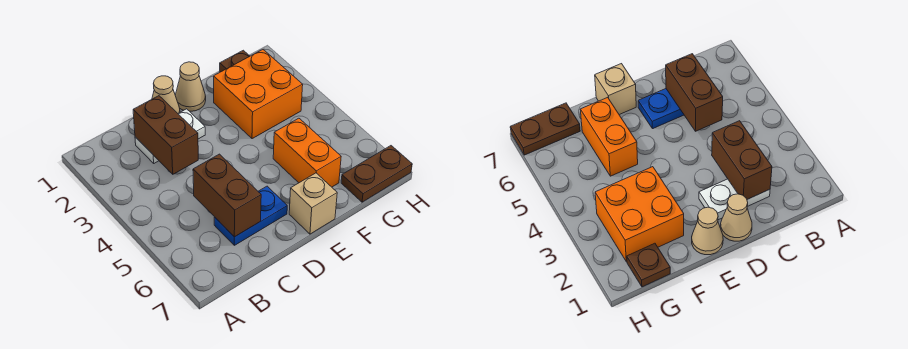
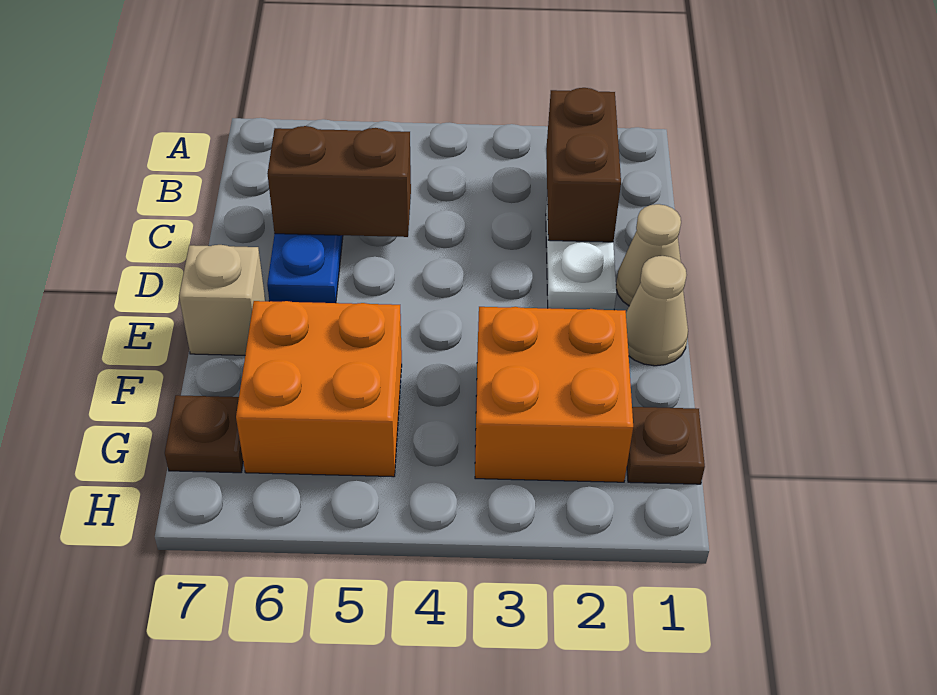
brown brick C2:C3 level 2 -> brown brick B2:C2 level 2
orange brick F5:F6 level 1 -> orange brick F5:G6 level 1
brown plate G7:H7 level 1 -> brown plate G7 level 1

